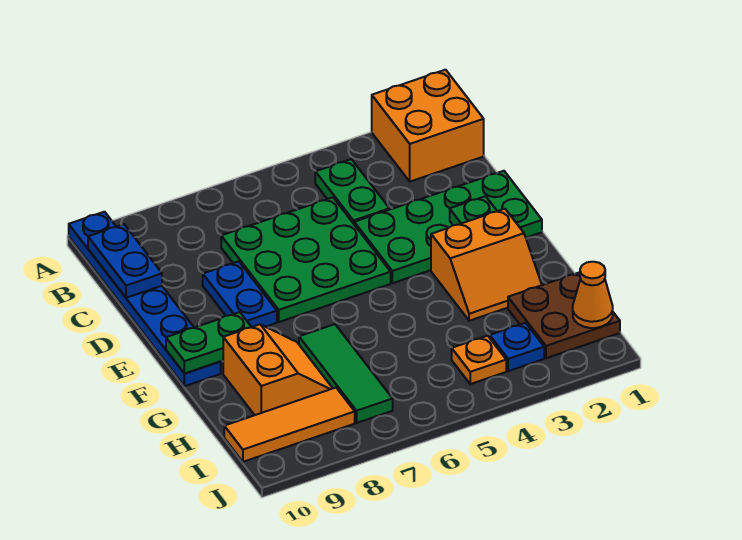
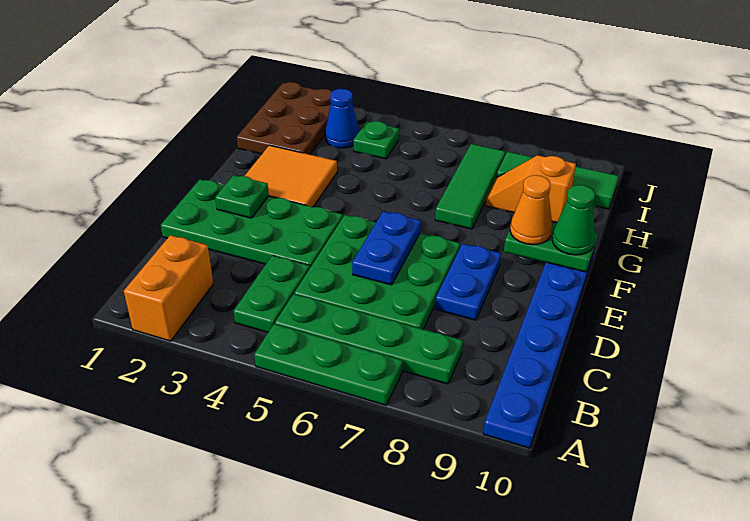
orange brick A1:B2 level 1 -> orange brick A2:B2 level 1
none -> green plate A5:A7 level 1
none -> green plate B5:B8 level 1
blue plate B10:C10 level 2 -> blue plate D6:E6 level 2
orange slope F2:G3 level 1 top F -> orange tile F2:G3 level 1
none -> green cone F10 level 3
orange slope G8:H9 level 1 top 9 -> orange slope H8:H9 level 1 top 9
brown plate H1:I2 level 1 -> brown plate H1:J2 level 1
orange cone I1 level 2 -> orange cone F9 level 3
blue plate I3 level 1 -> blue cone I3 level 1
orange plate I4 level 1 -> green plate I4 level 1
orange tile I8:I10 level 1 -> green tile I8:I10 level 1

